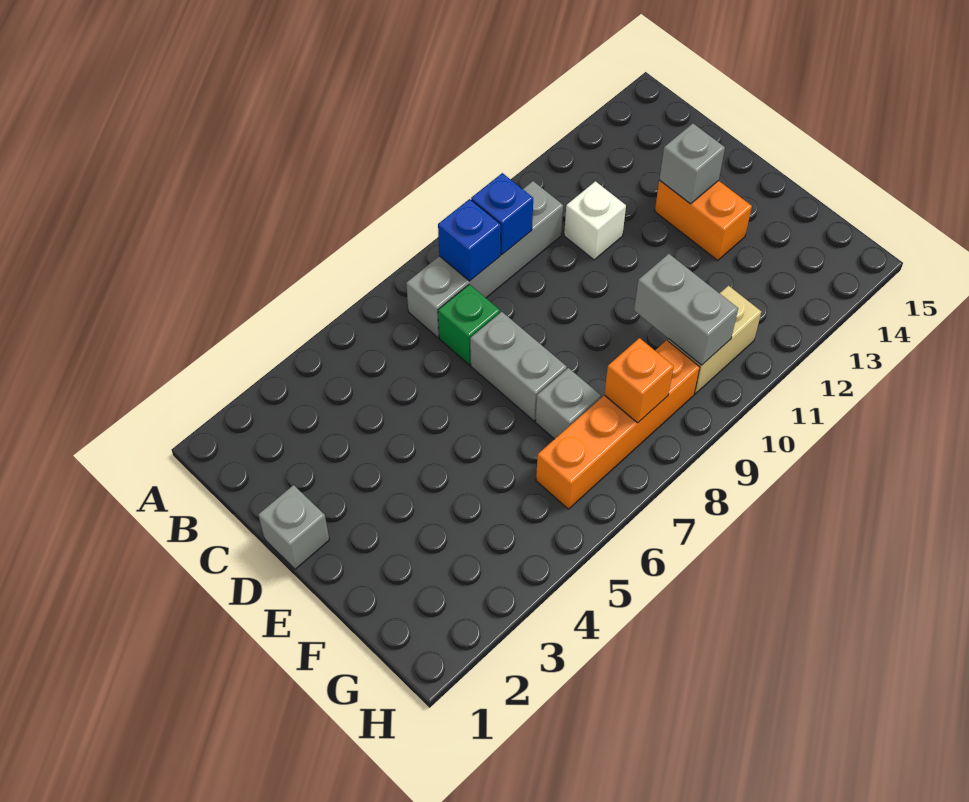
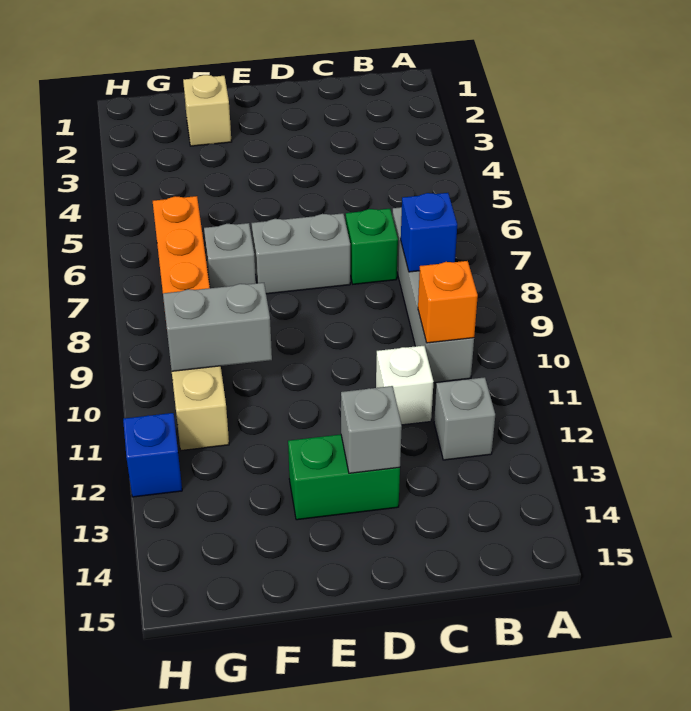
blue brick B9 level 2 -> blue brick H12 level 1
grey brick D1 level 1 -> grey brick B12 level 1
orange brick D13:E13 level 1 -> green brick D13:E13 level 1
none -> tan brick F2 level 1
orange brick G8 level 2 -> orange brick B10 level 2

